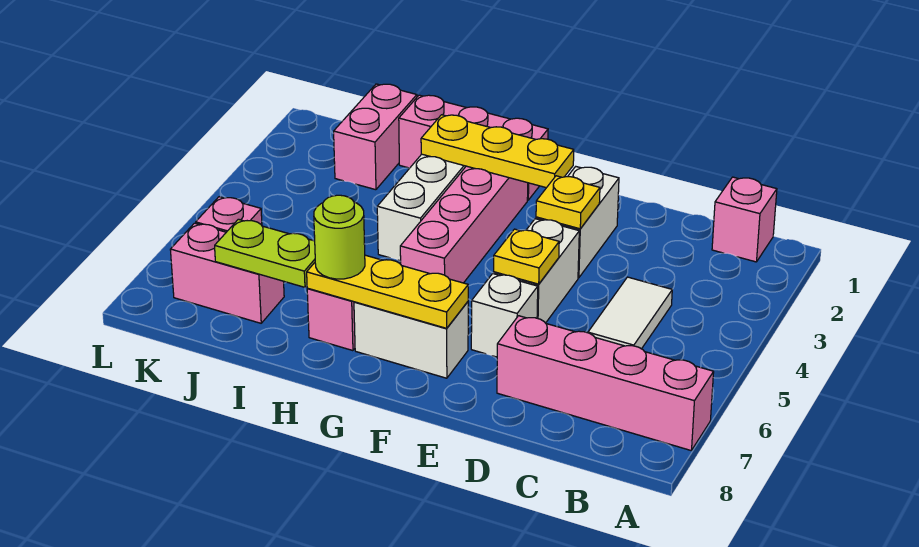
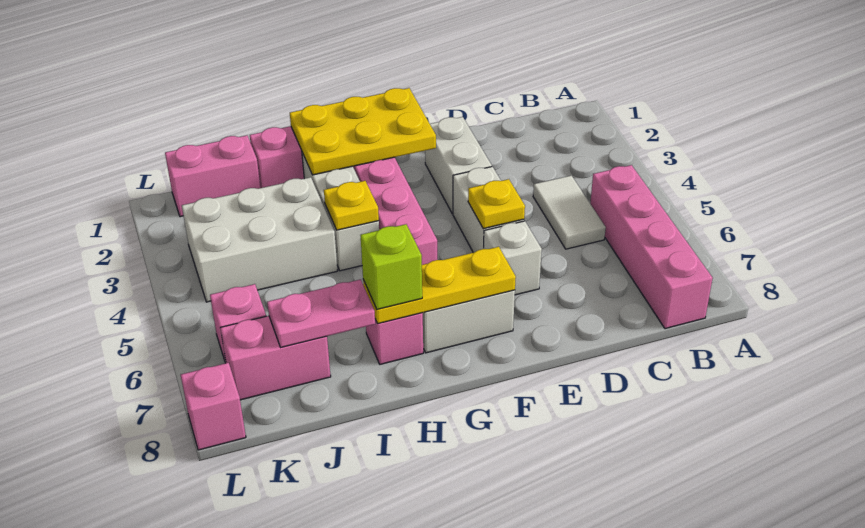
pink brick A7:D7 level 1 -> pink brick B5:B8 level 1
pink brick B1 level 1 -> pink brick L8 level 1
yellow plate E3 level 2 -> yellow plate H4 level 2
yellow plate F2:H2 level 2 -> yellow plate F1:H2 level 2
lime round brick H7 level 3 -> lime brick H7 level 3
none -> white brick I3:K4 level 1
lime plate I7:J7 level 2 -> pink plate I7:J7 level 2
pink brick J1:J2 level 1 -> pink brick J1:K1 level 1

